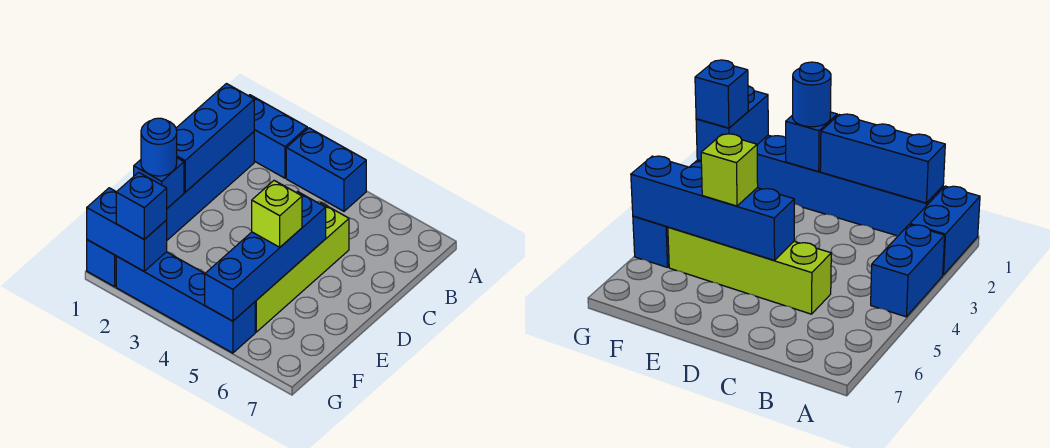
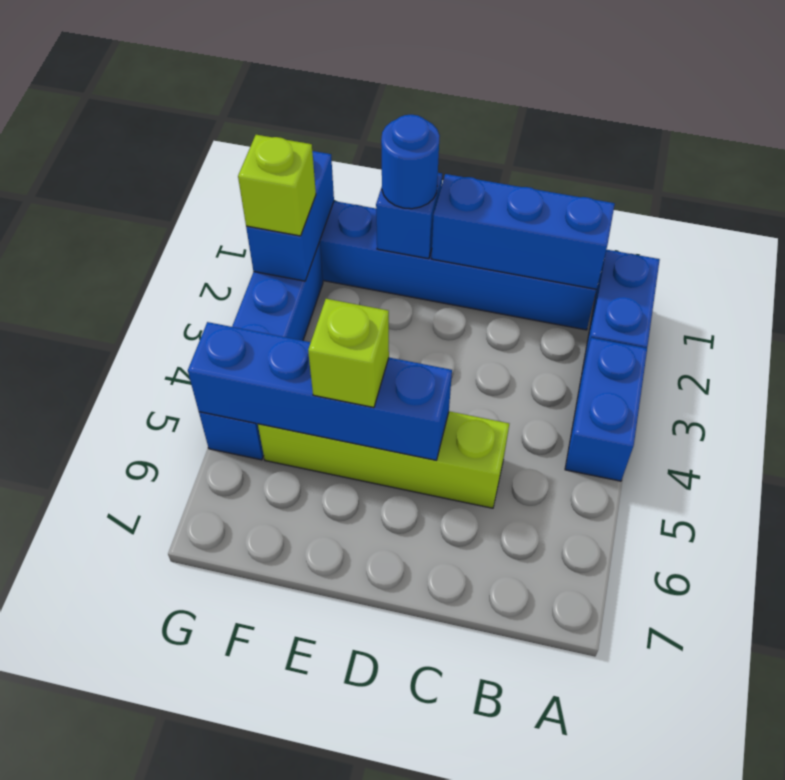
blue brick G2 level 3 -> lime brick G2 level 3

